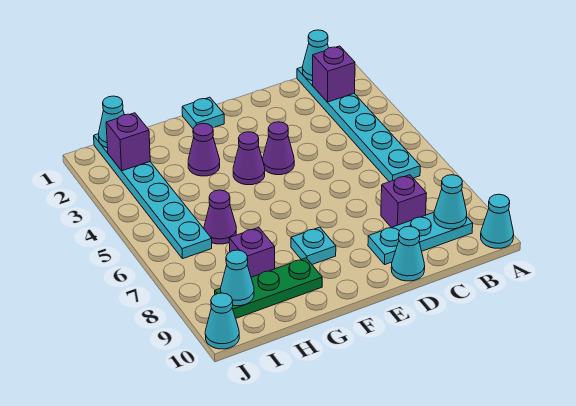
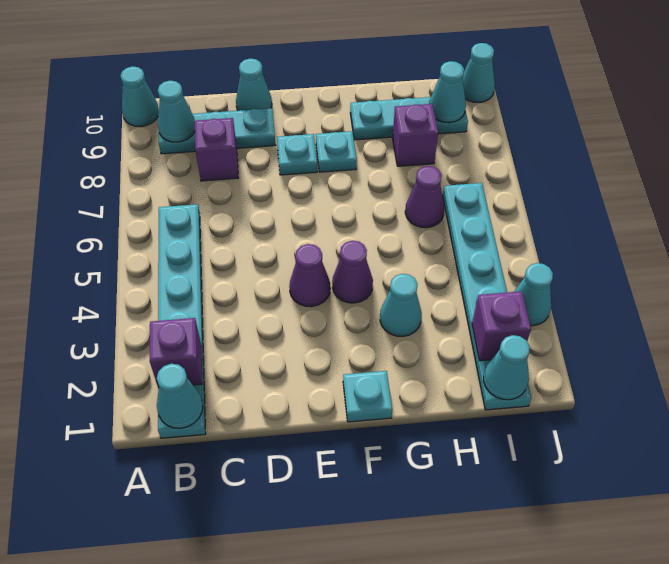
none -> cyan plate E8 level 1
purple cone G3 level 1 -> cyan cone G3 level 1
green plate G9:I9 level 1 -> cyan plate G9:I9 level 1
none -> cyan cone J3 level 1

